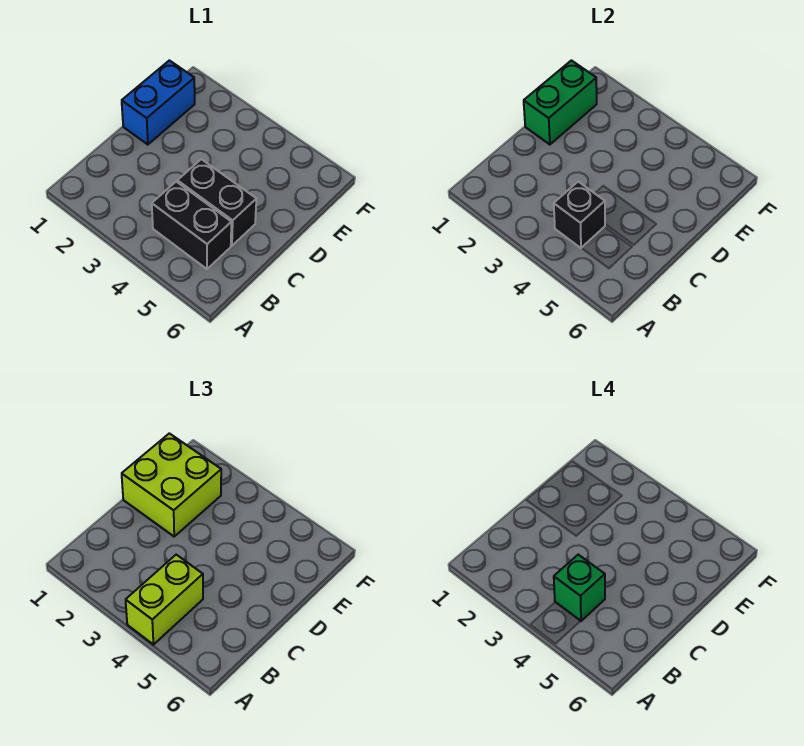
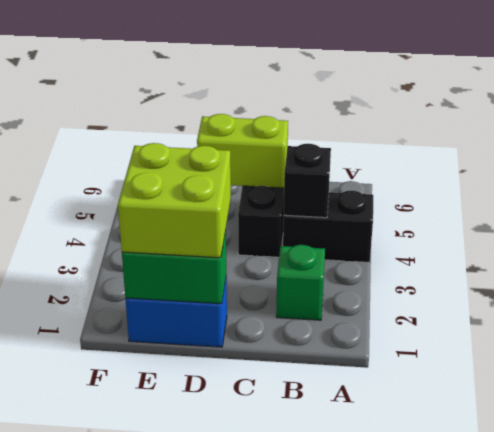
lime brick A4:B4 level 3 -> lime brick C5:D5 level 2
black brick B4:B5 level 1 -> black brick A4:B4 level 1
green brick B4 level 4 -> green brick B2 level 1

